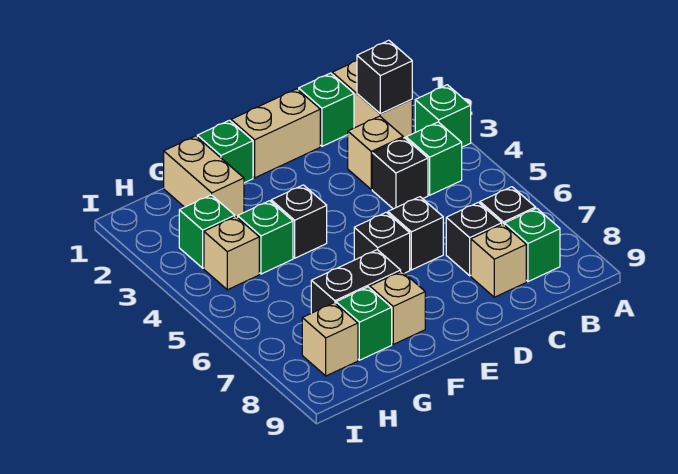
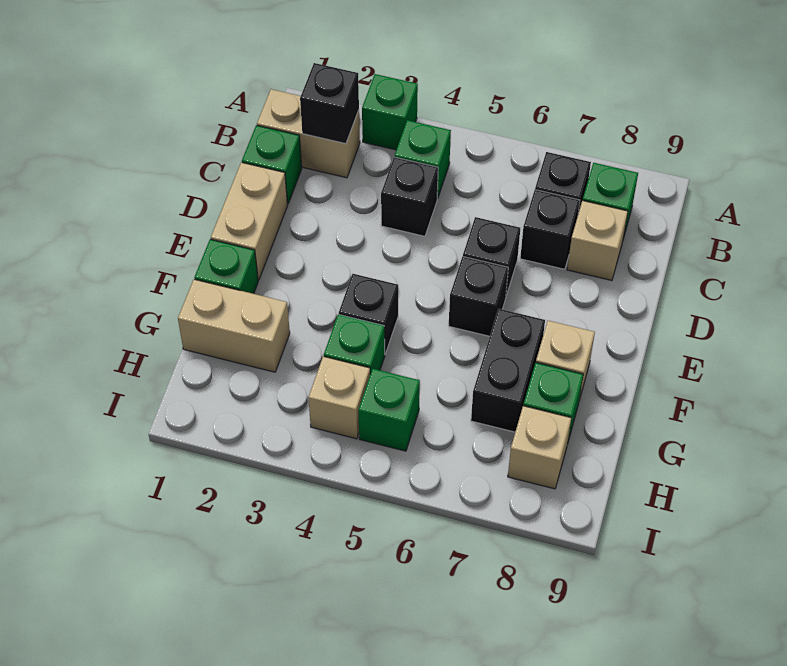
tan brick C3 level 1 -> none
green brick H3 level 1 -> green brick H5 level 1

